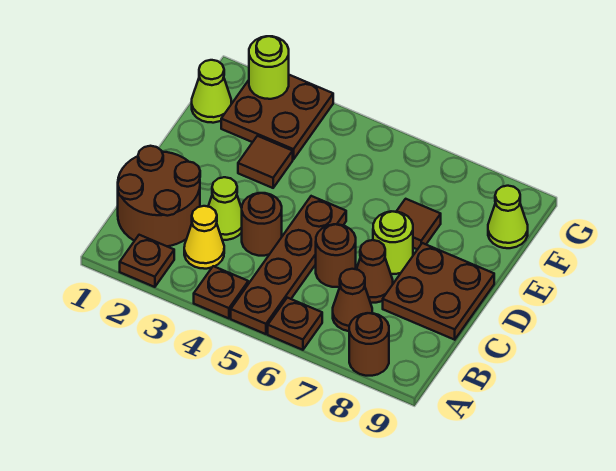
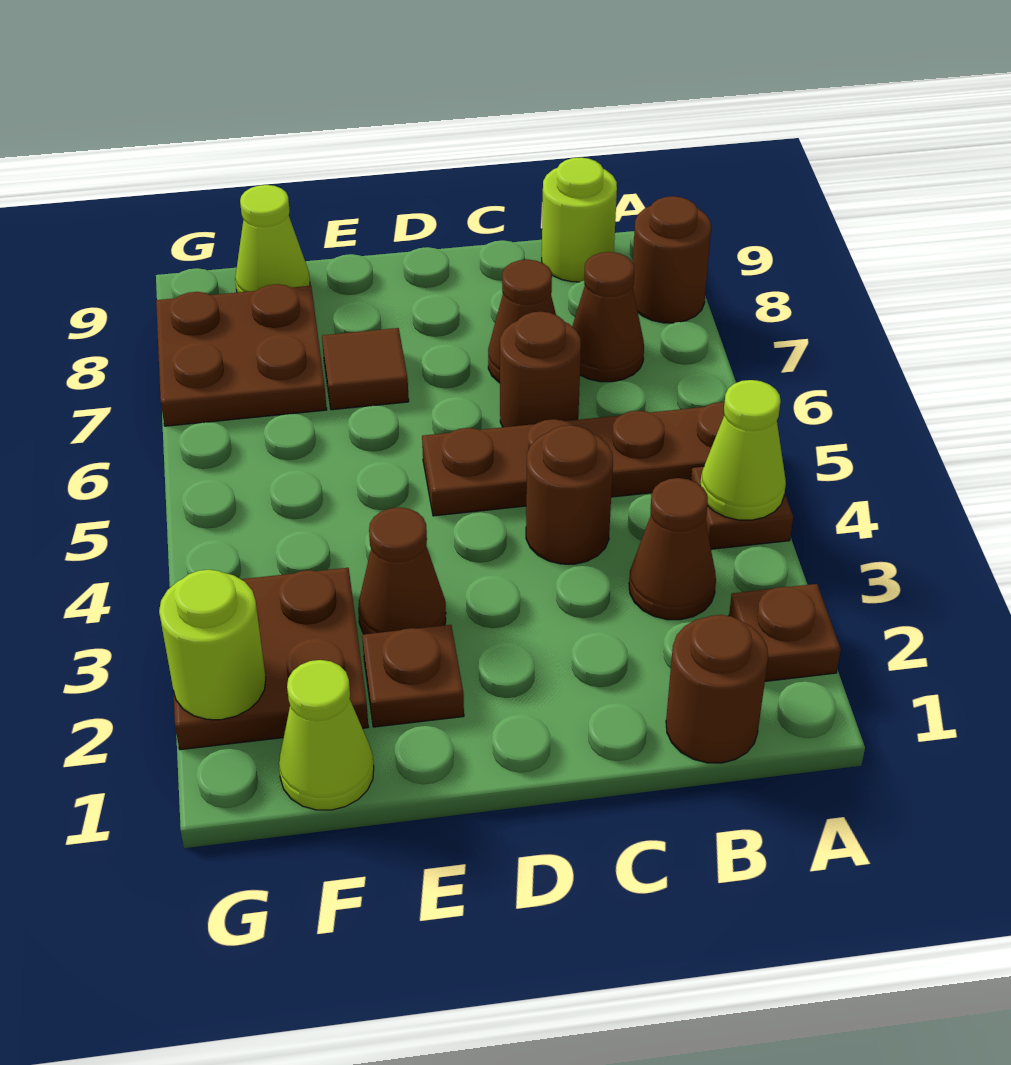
brown plate A6 level 1 -> brown plate E2 level 1
brown round brick B1:C2 level 1 -> brown round brick B1 level 1
yellow cone B3 level 1 -> brown cone B3 level 1
lime cone C3 level 1 -> lime cone A4 level 2
brown plate C8:D9 level 1 -> brown plate F7:G8 level 1
lime round brick D7 level 1 -> lime round brick B9 level 1
brown tile E3 level 1 -> brown cone E3 level 1

